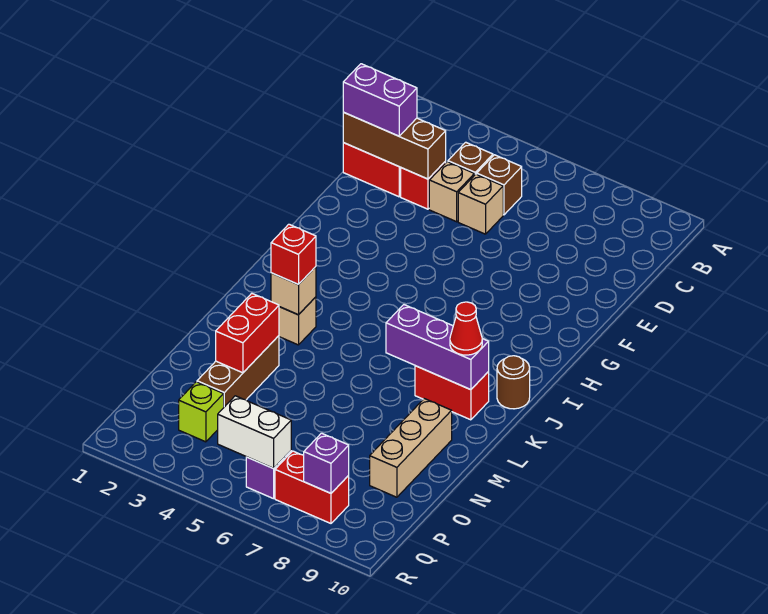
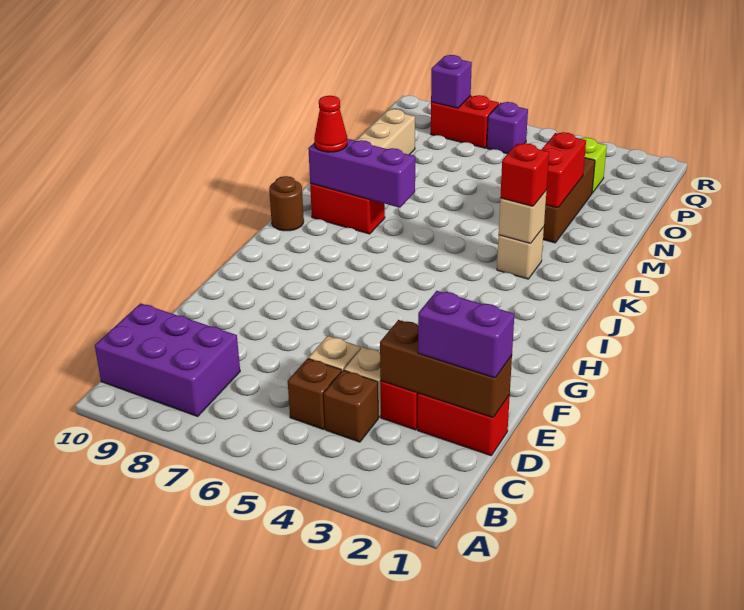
none -> purple brick B8:C10 level 1
white brick Q5:Q6 level 2 -> none

